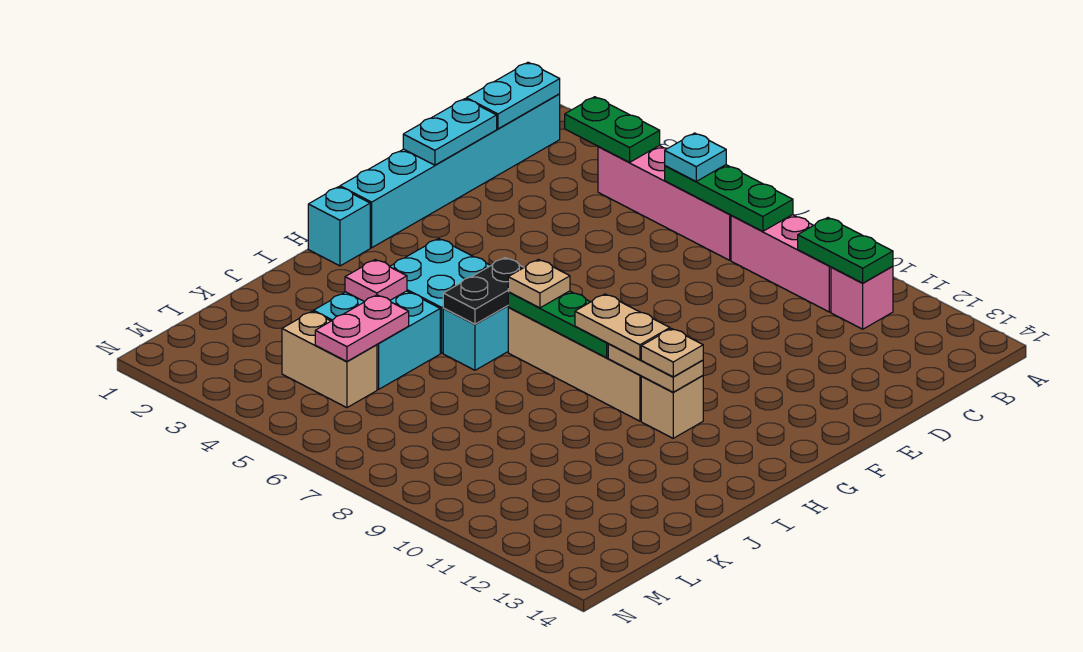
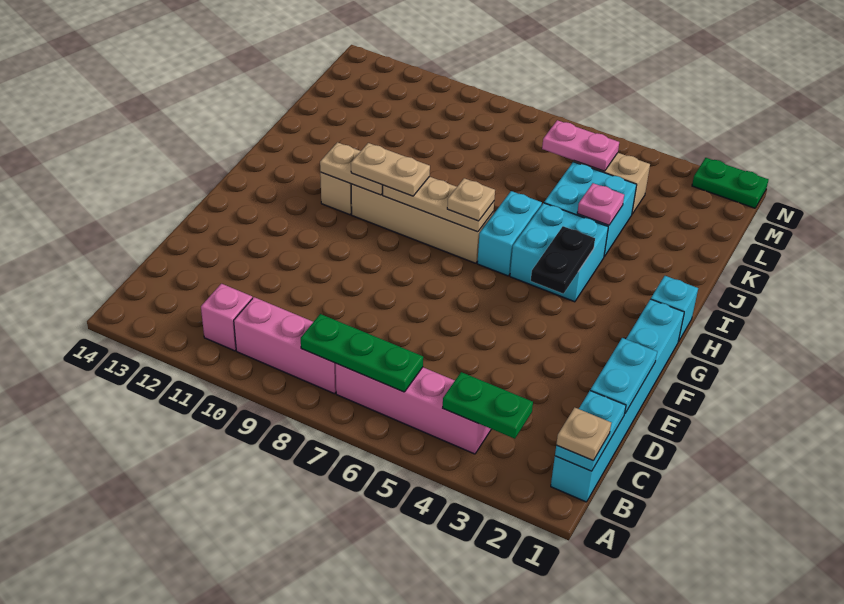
cyan plate B6 level 3 -> none
green plate B10:B11 level 2 -> green plate N1:N2 level 1
black plate H6:I6 level 2 -> black plate G4:H4 level 2
green plate H7:H9 level 2 -> tan plate H7:H9 level 2
tan plate H11 level 3 -> tan plate B1 level 3
pink plate K5:L5 level 2 -> pink plate L5:L6 level 2

